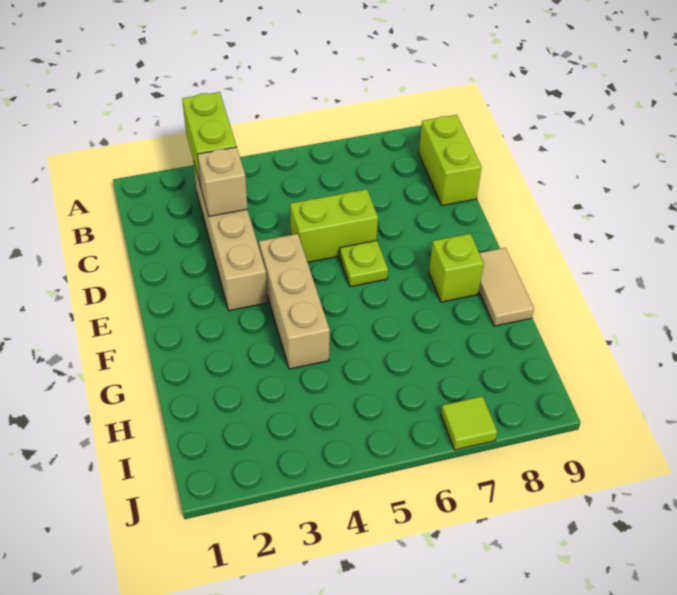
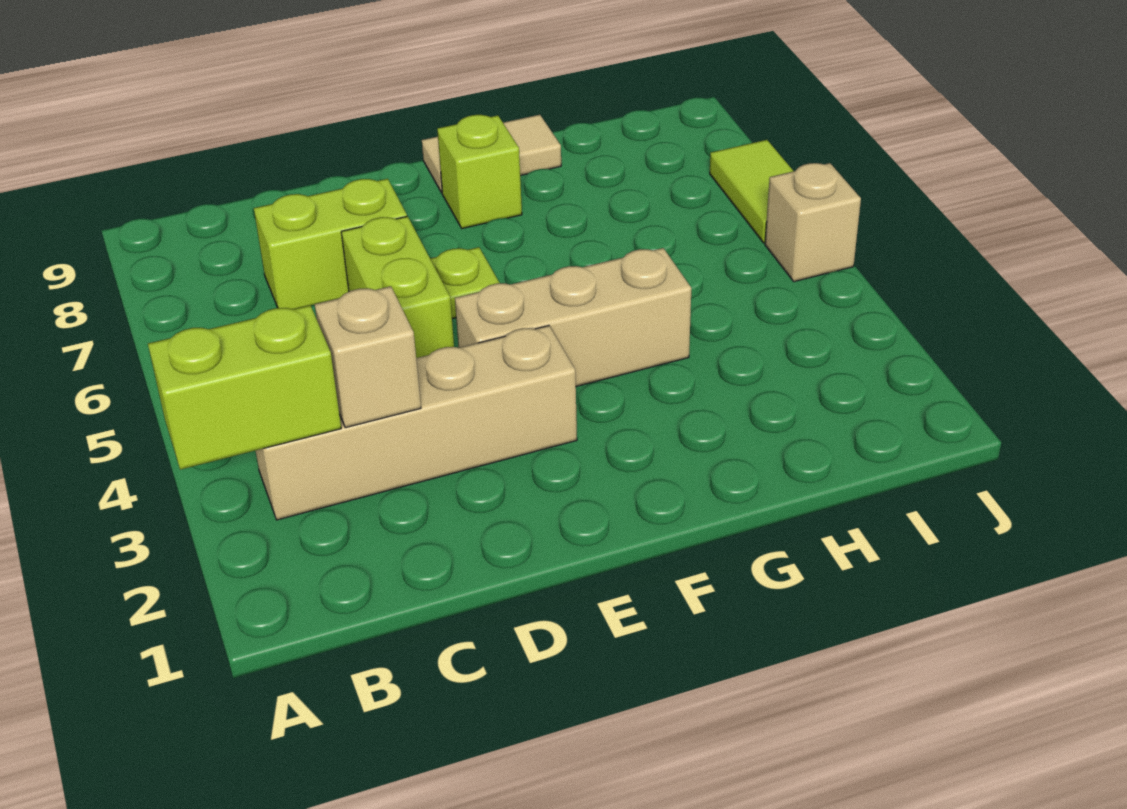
lime brick B9:C9 level 1 -> lime brick C7:D7 level 1
none -> tan brick J5 level 1
lime tile J7 level 1 -> lime tile J6:J7 level 1

